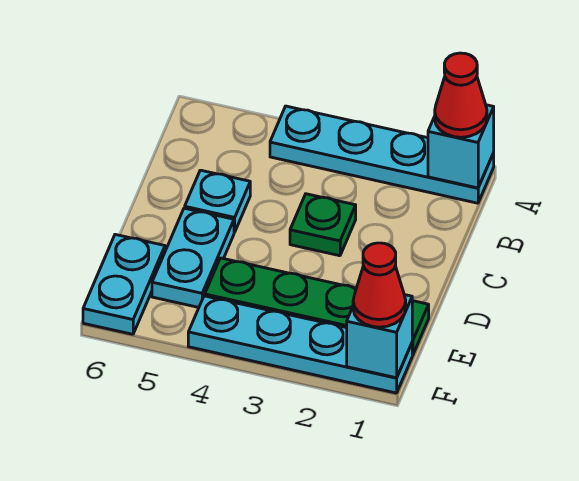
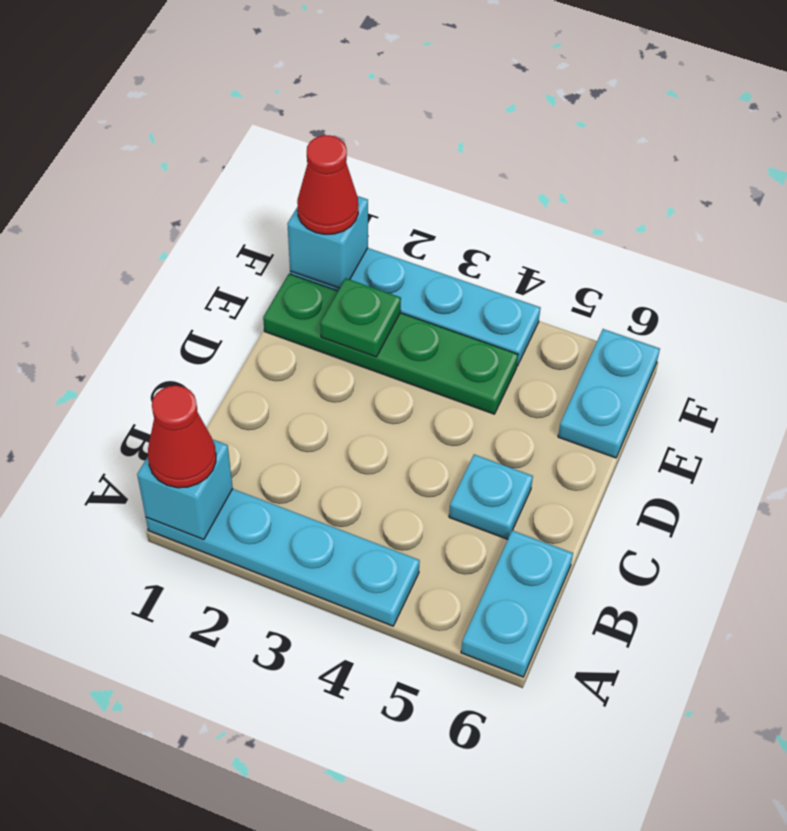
green plate C3 level 1 -> green plate E2 level 2
cyan plate D5:E5 level 1 -> cyan plate A6:B6 level 1

